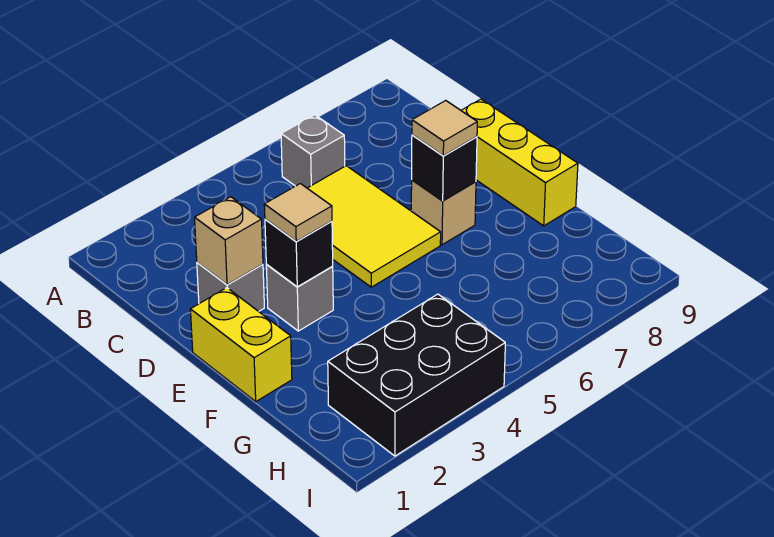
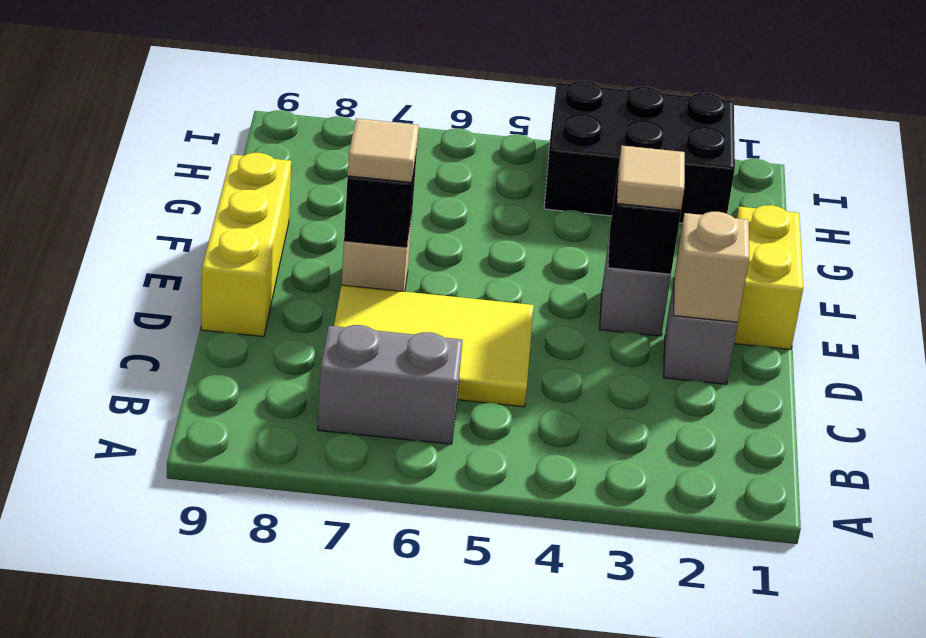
grey brick B6 level 1 -> grey brick B6:B7 level 1
yellow tile C5:E6 level 1 -> yellow tile C5:D7 level 1

